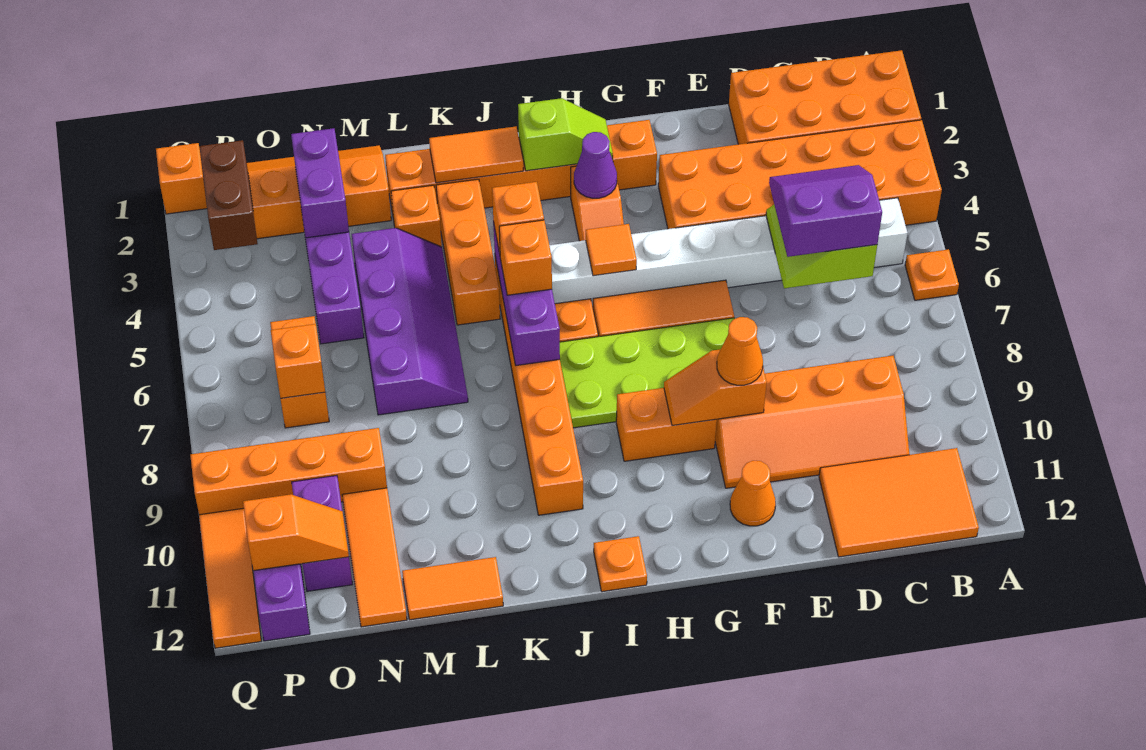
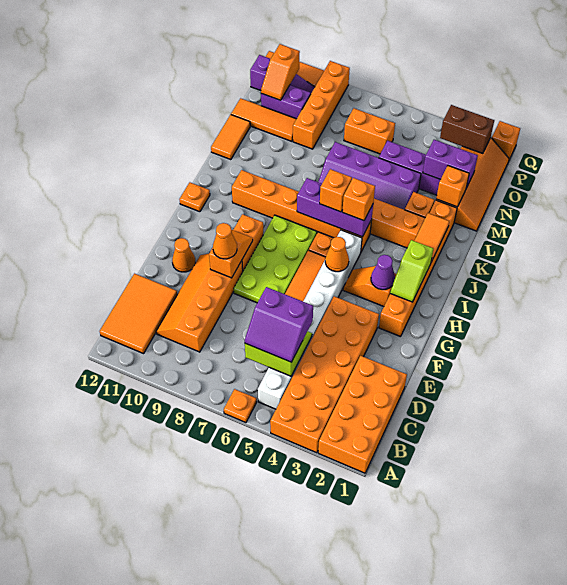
purple slope C5:D6 level 3 top 6 -> purple slope C5:D6 level 3 top D
orange tile H5 level 2 -> orange cone H5 level 2
orange brick O7 level 2 -> orange brick M2 level 2

